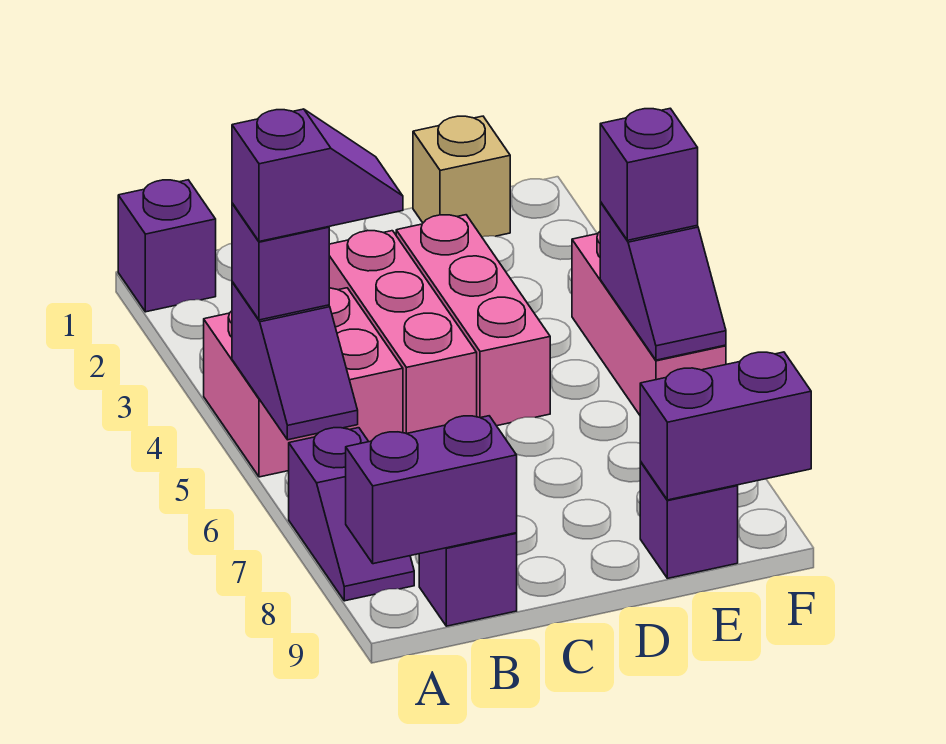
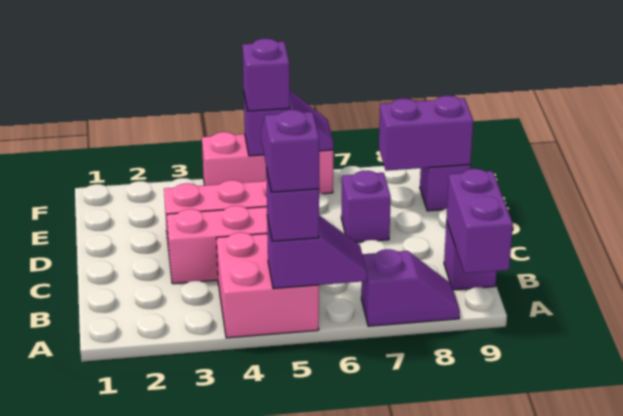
purple brick A1 level 1 -> purple brick D7 level 1
tan brick E1 level 1 -> none
purple brick E9:F9 level 2 -> purple brick E8:E9 level 2

